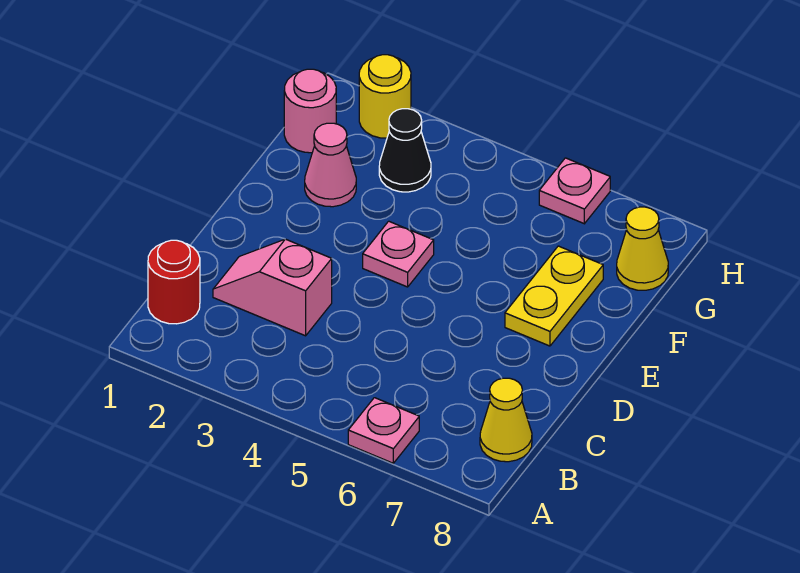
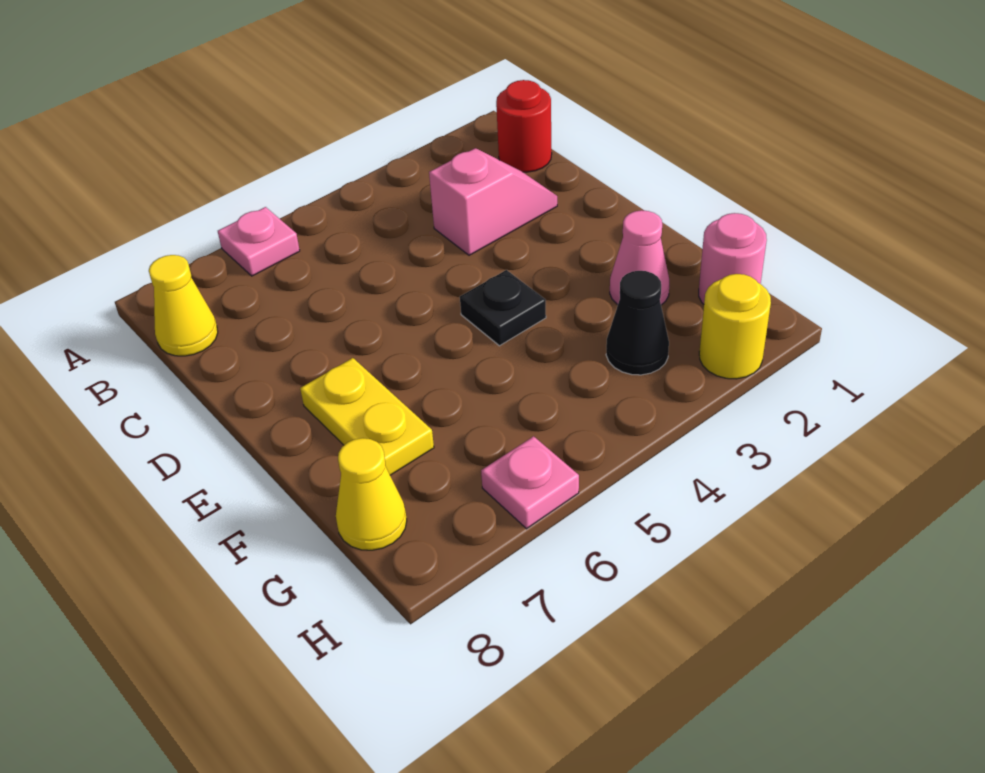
pink plate E4 level 1 -> black plate E4 level 1

